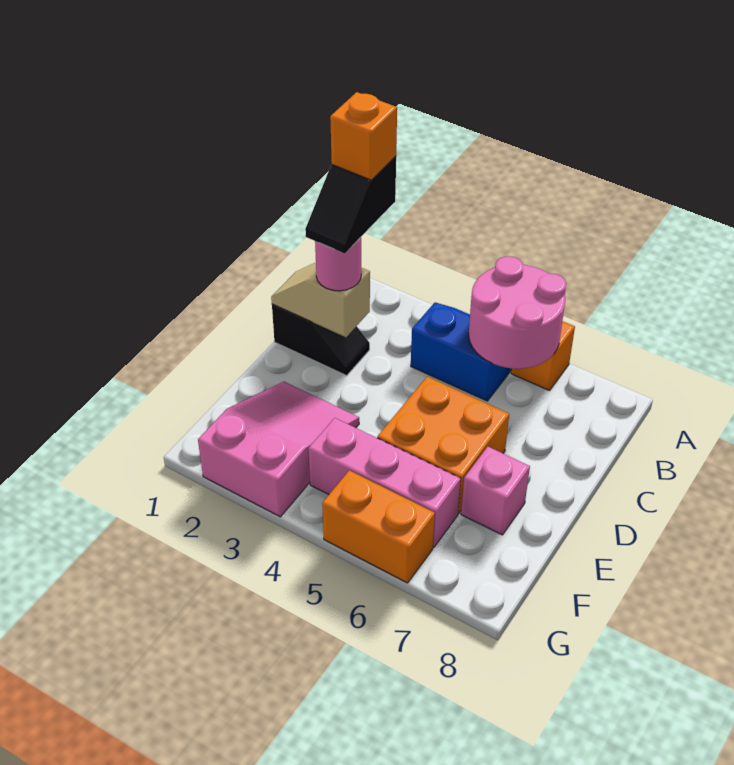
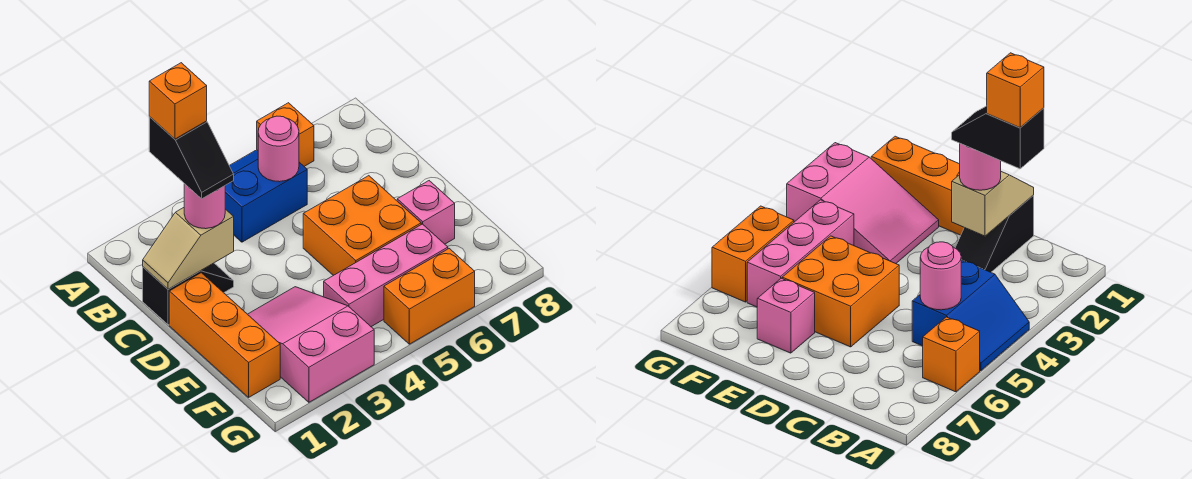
pink round brick A5:B6 level 2 -> pink round brick B5 level 2
none -> orange brick D1:F1 level 1

